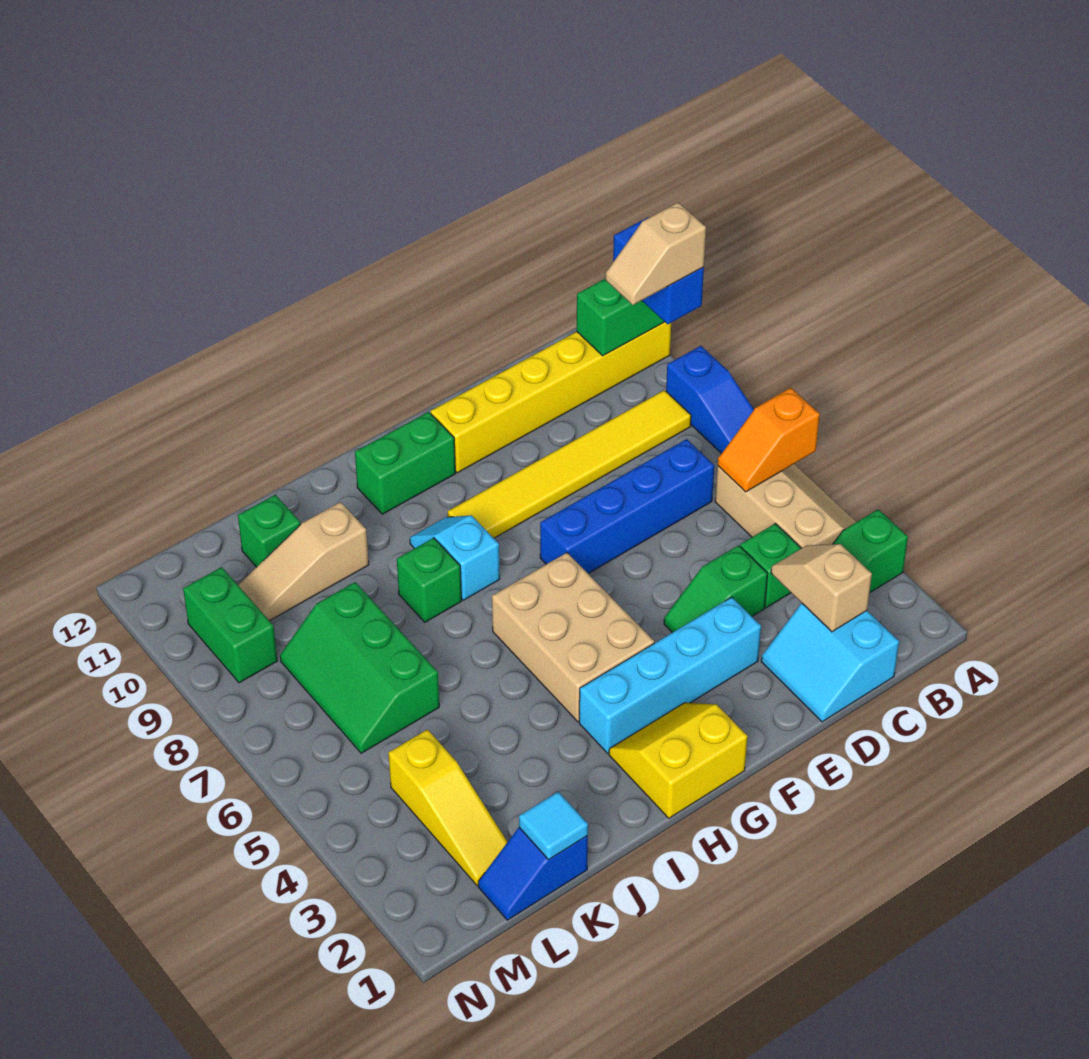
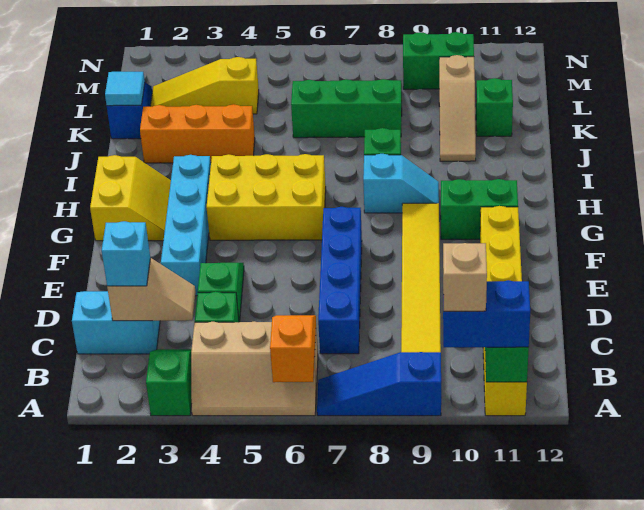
none -> cyan brick C2 level 3
tan brick G4:H6 level 1 -> yellow brick G4:H6 level 1
green brick G11:H11 level 1 -> green brick G10:G11 level 1
none -> orange brick J2:J4 level 1
tan slope J10:L10 level 1 top J -> tan slope J10:L10 level 1 top L

